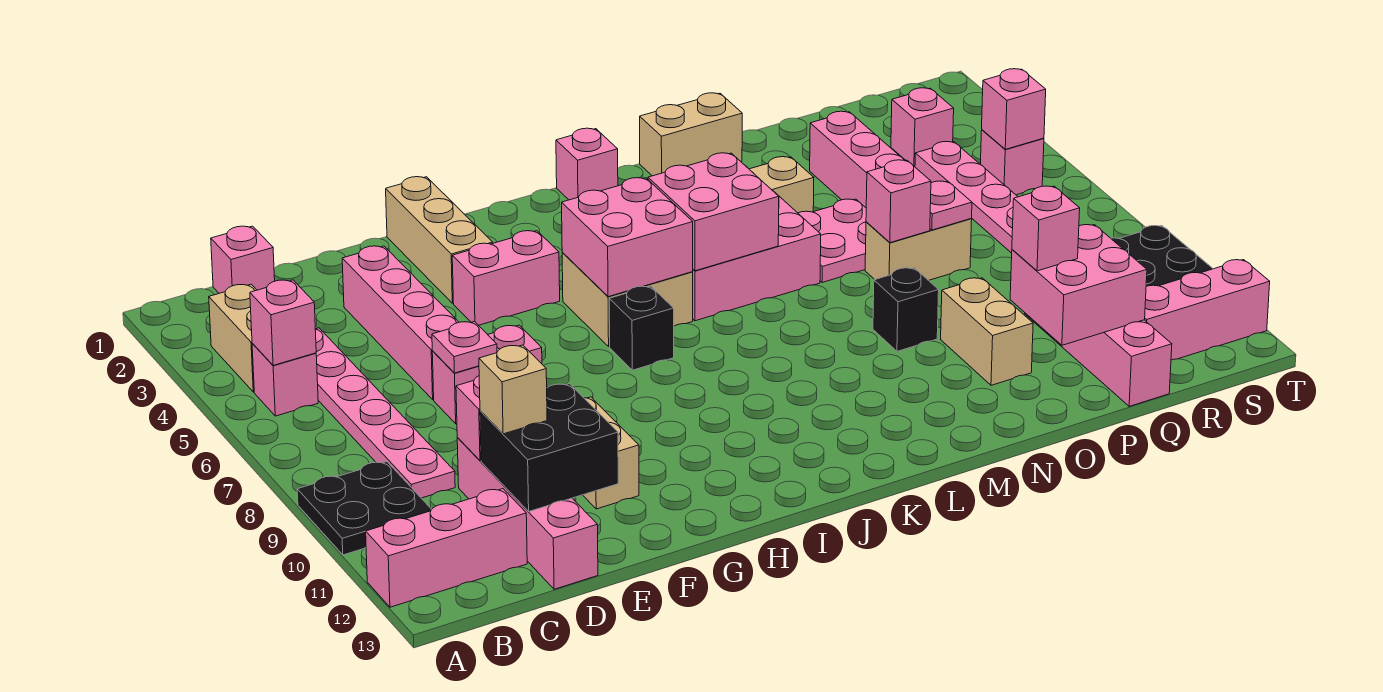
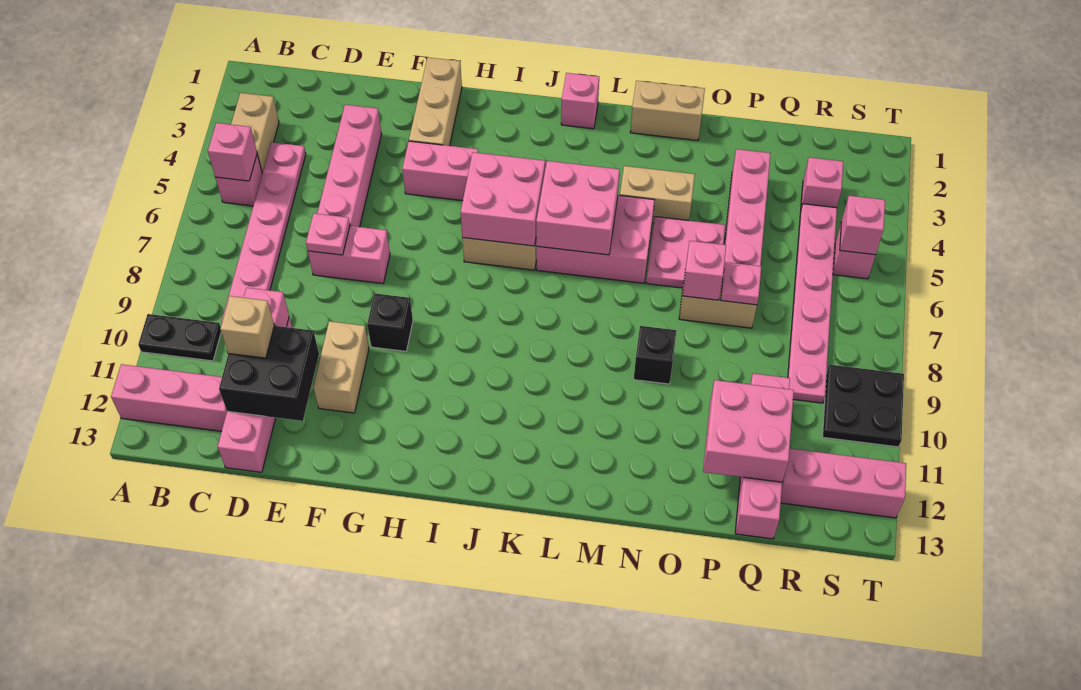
black plate A9:B10 level 1 -> black plate A10:B10 level 1
pink brick C1 level 1 -> none
black brick I7 level 1 -> black brick G9 level 1
tan brick O10:O11 level 1 -> none
pink brick P11 level 3 -> none

